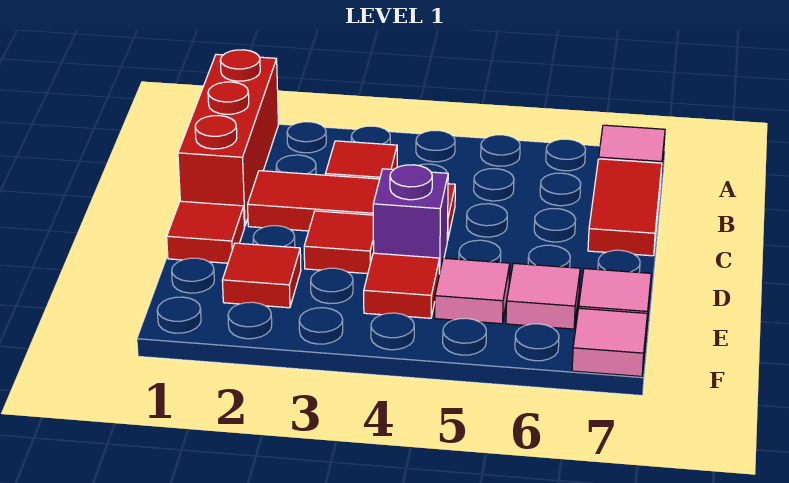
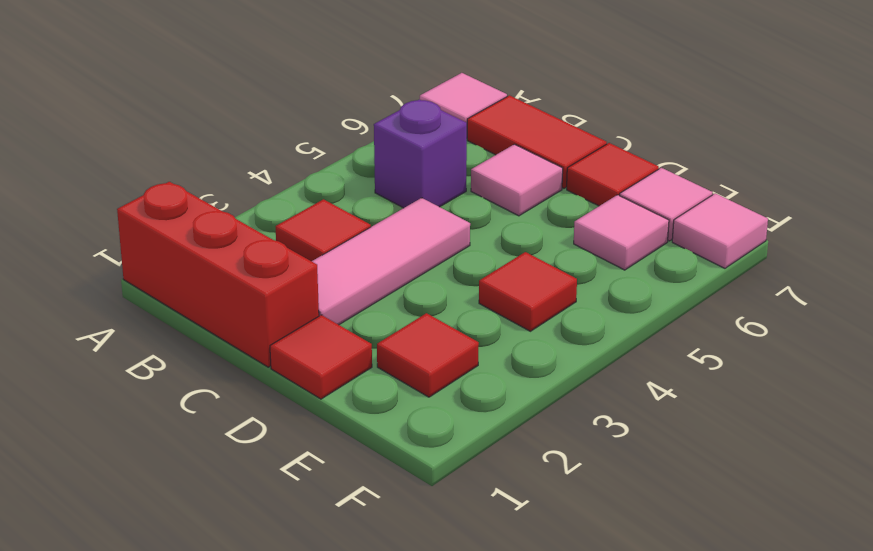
red tile C2:C4 level 1 -> pink tile C2:C4 level 1
red tile D3 level 1 -> red tile D7 level 1
purple brick D4 level 1 -> purple brick B5 level 1
pink tile E5 level 1 -> pink tile C6 level 1

